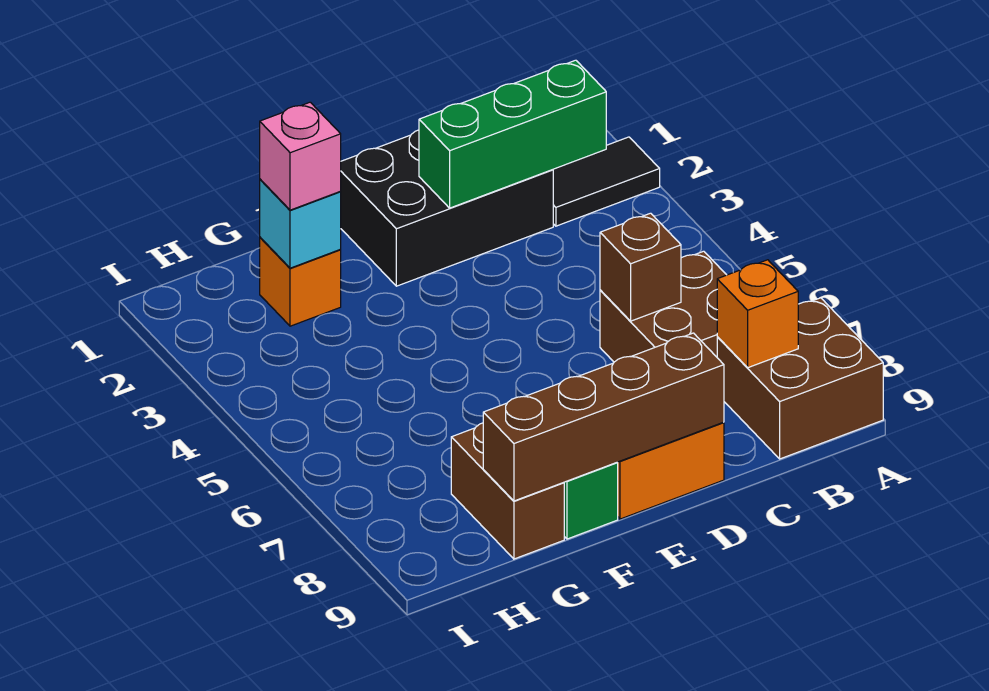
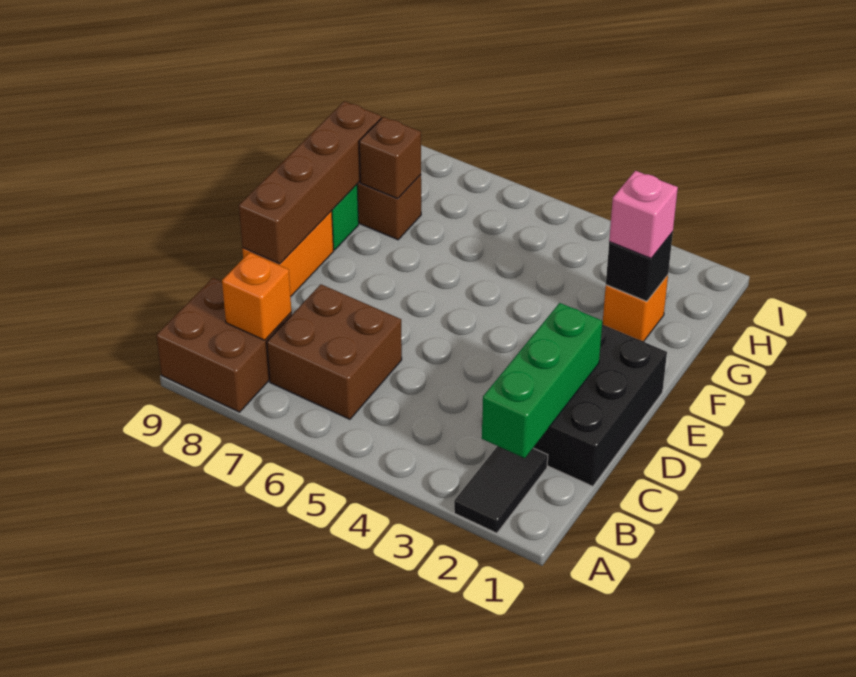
brown brick C6 level 2 -> brown brick G8 level 2
cyan brick G2 level 2 -> black brick G2 level 2

